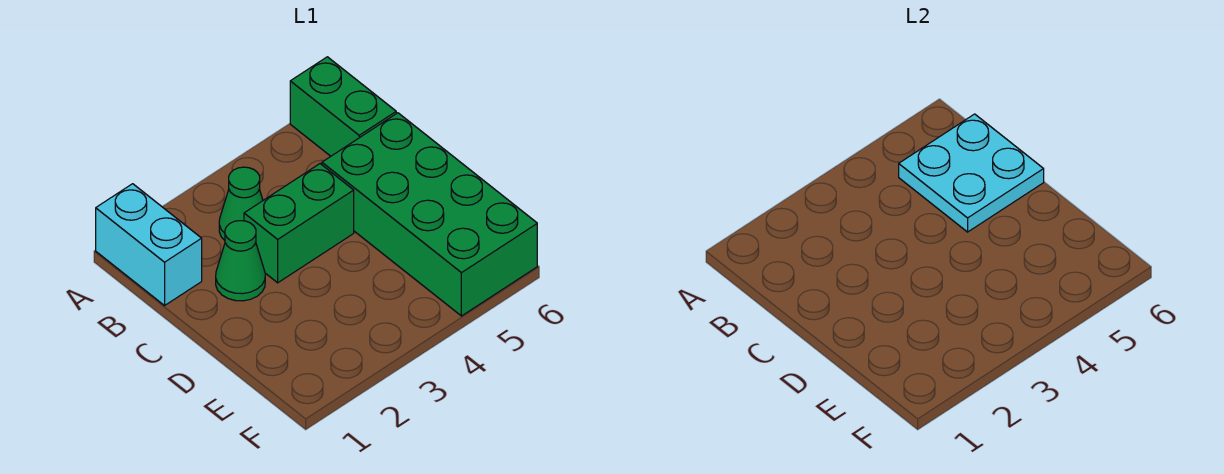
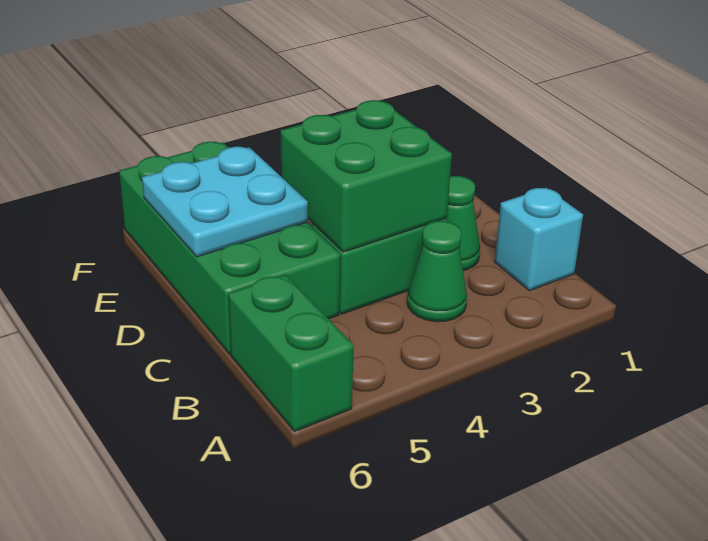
cyan brick A1:B1 level 1 -> cyan brick B1 level 1
cyan plate B5:C6 level 2 -> cyan plate D5:E6 level 2
none -> green brick C3:D4 level 2

